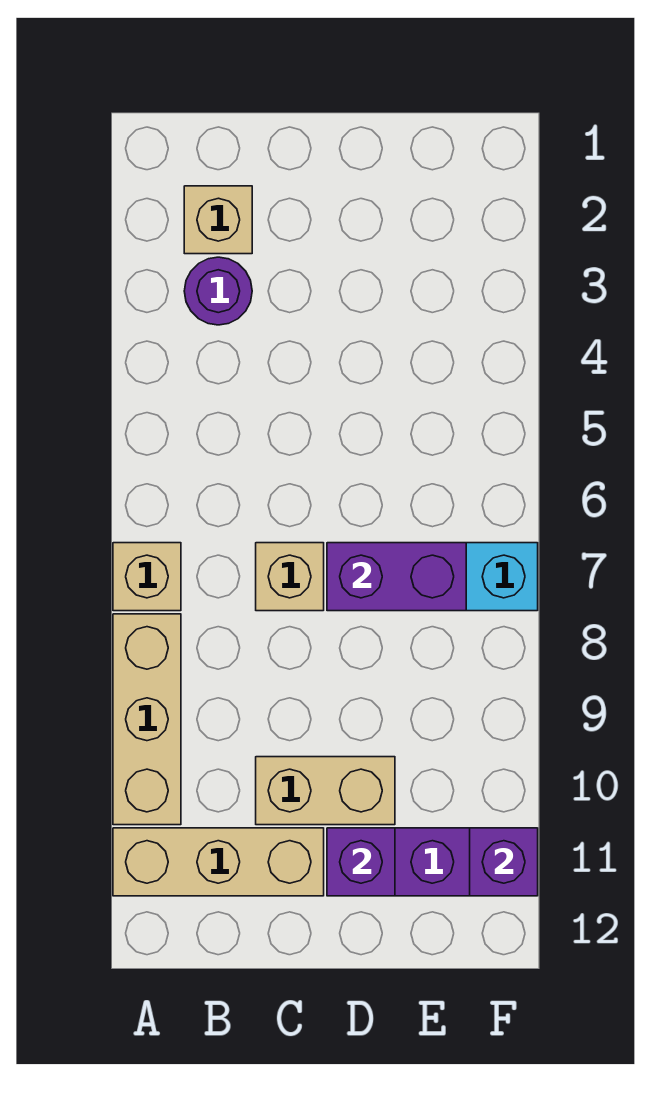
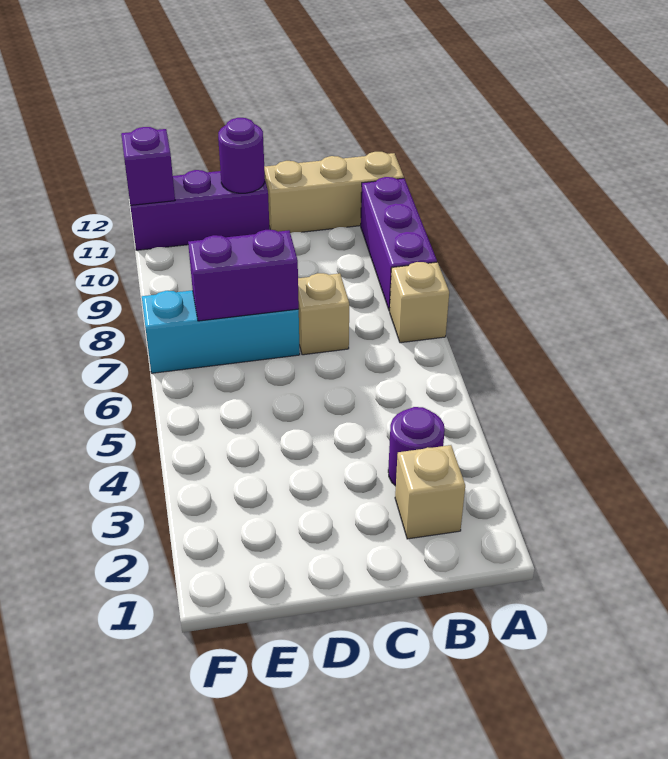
tan brick A8:A10 level 1 -> purple brick A8:A10 level 1
tan brick C10:D10 level 1 -> none
purple brick D11 level 2 -> purple round brick D11 level 2

